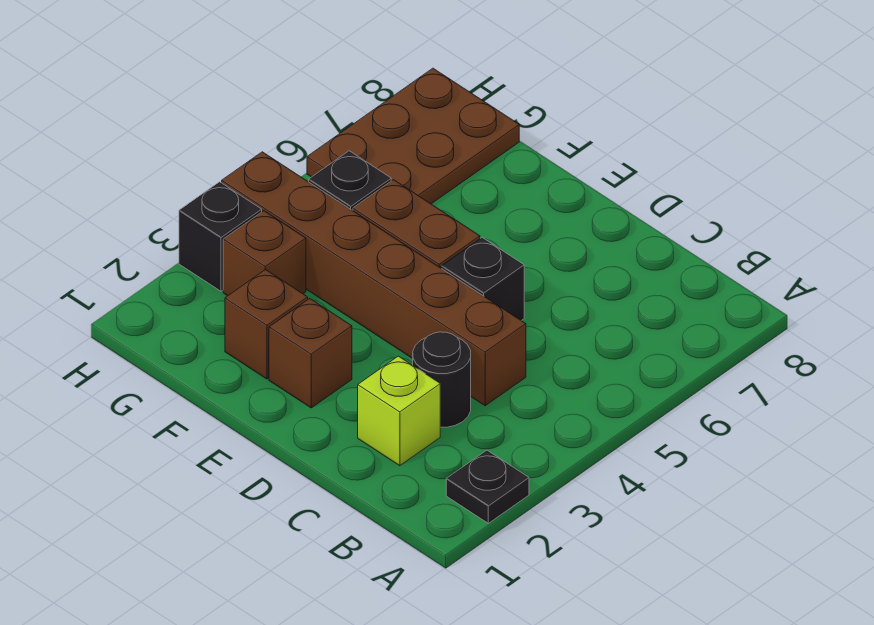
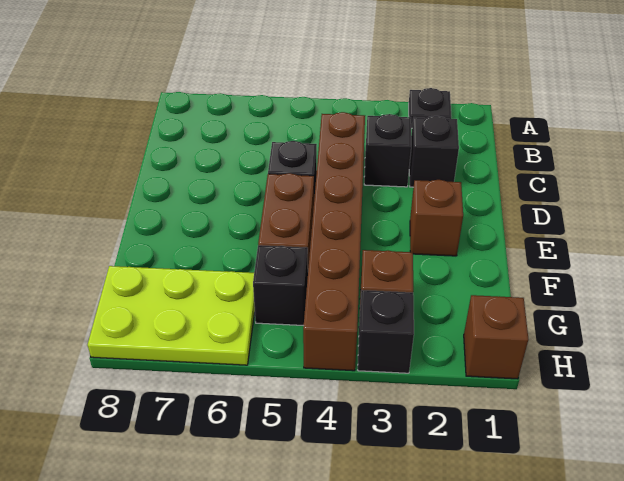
lime brick C2 level 1 -> black brick C2 level 1
black round brick C3 level 1 -> black brick C3 level 1
brown brick F2 level 1 -> brown brick H1 level 1
brown plate G6:H8 level 1 -> lime plate G6:H8 level 1

